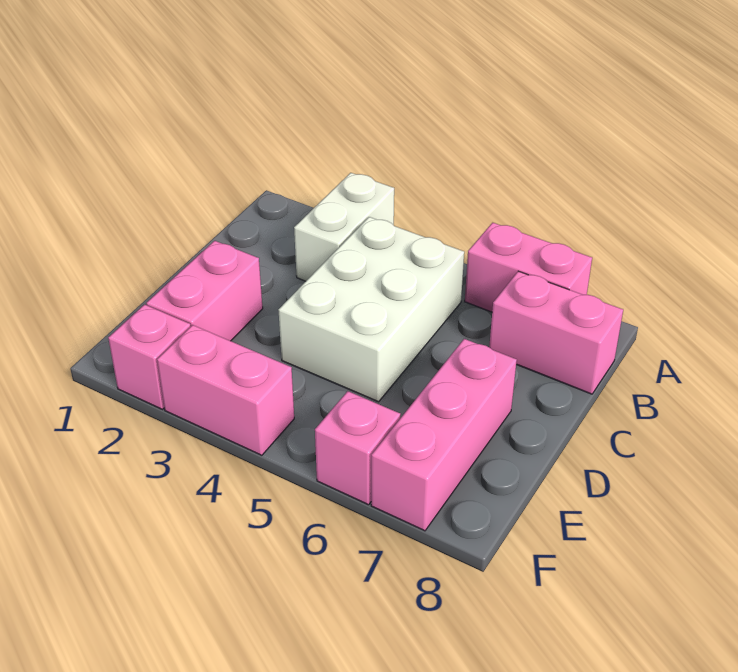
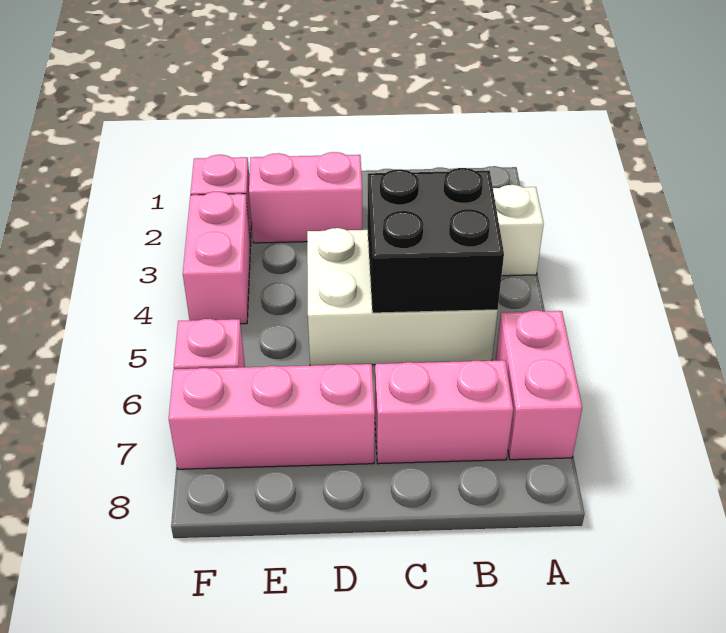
none -> black brick B4:C5 level 2
pink brick B7:B8 level 1 -> pink brick B7:C7 level 1

